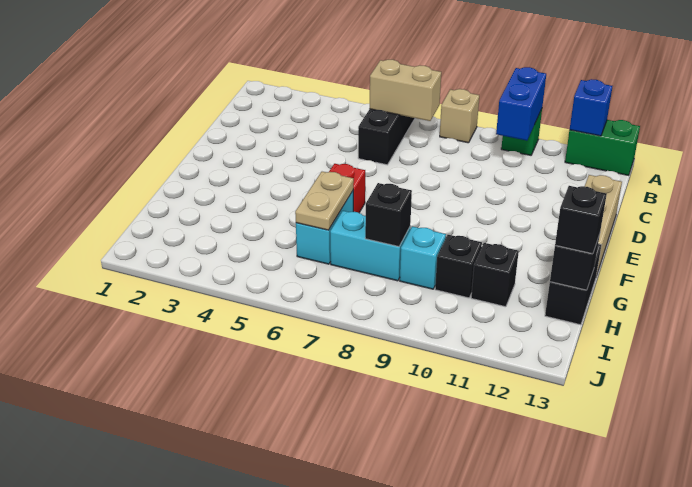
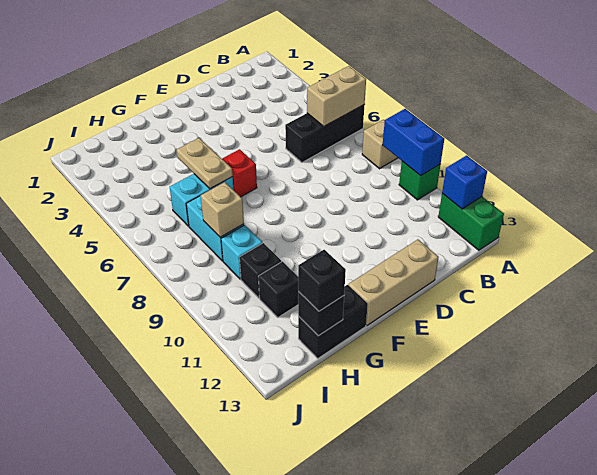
blue brick A10:B10 level 2 -> blue brick A9:A10 level 2
tan brick B6:B7 level 2 -> tan brick A6:B6 level 2
tan plate G6:H6 level 2 -> tan plate G5:G6 level 2
black brick H8 level 2 -> tan brick H8 level 2

